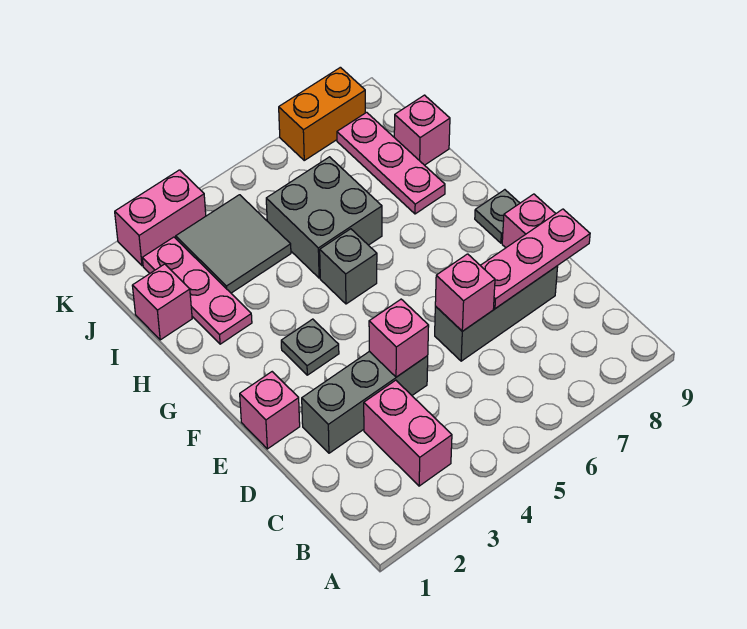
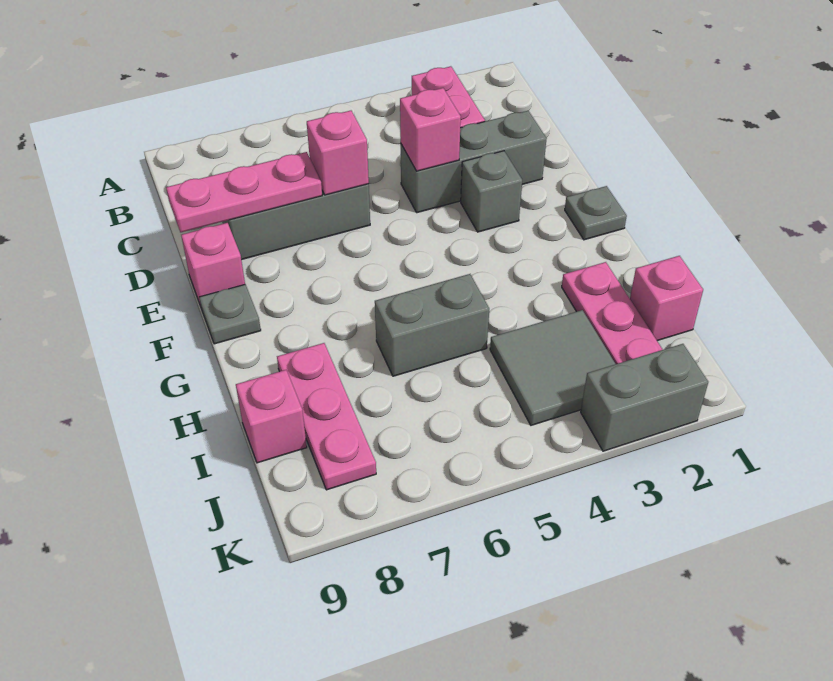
pink brick E1 level 1 -> none
grey plate F3 level 1 -> grey plate F1 level 1
grey brick G5 level 1 -> grey brick E3 level 1
grey brick H5:I6 level 1 -> grey brick H5:H6 level 1
pink brick K2:K3 level 1 -> grey brick K2:K3 level 1
orange brick K7:K8 level 1 -> none

